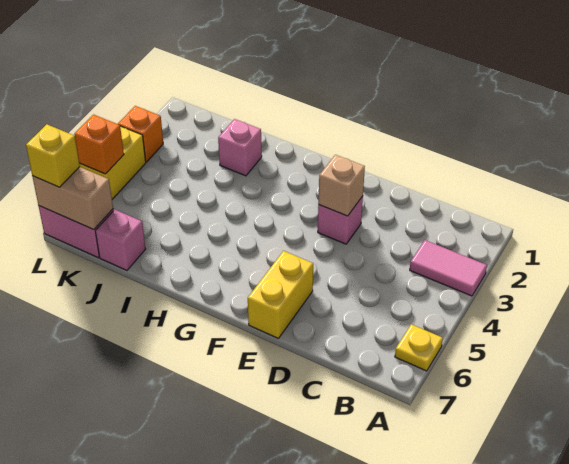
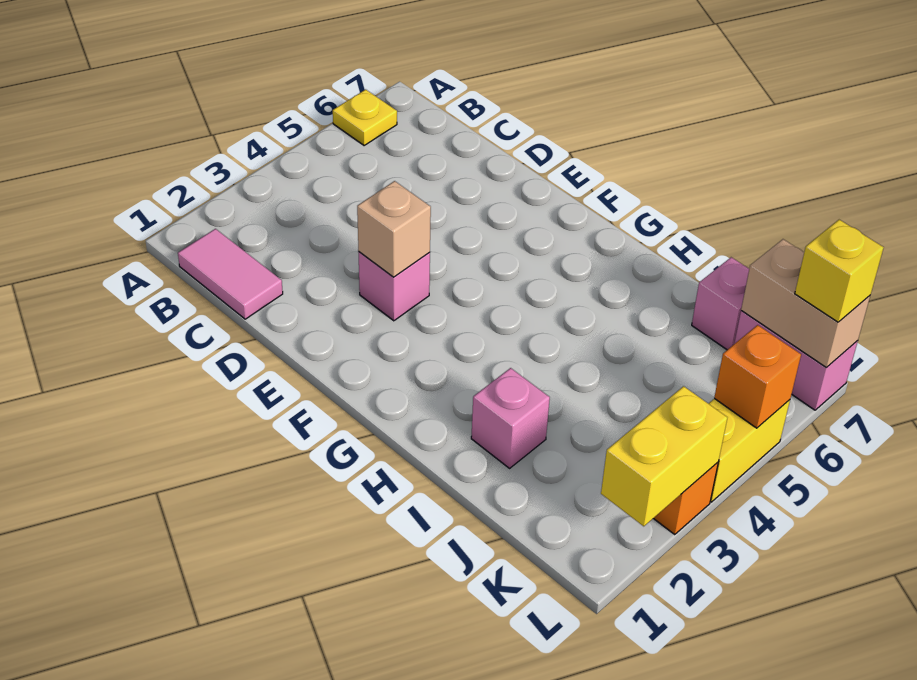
pink tile A3:B3 level 1 -> pink tile B1:C1 level 1
yellow brick E6:E7 level 1 -> yellow brick L2:L3 level 2

